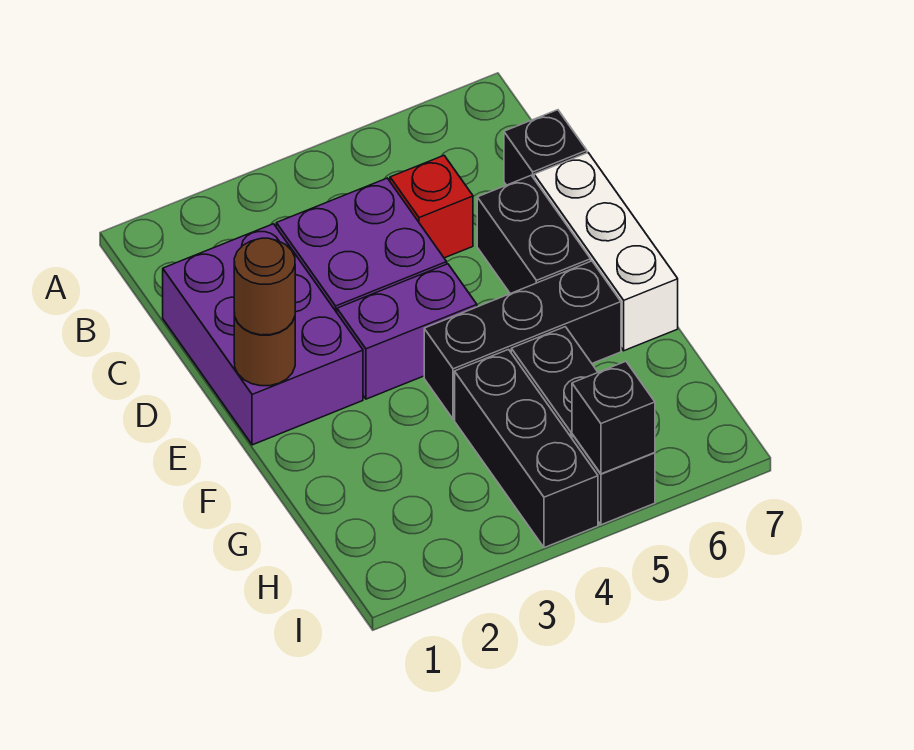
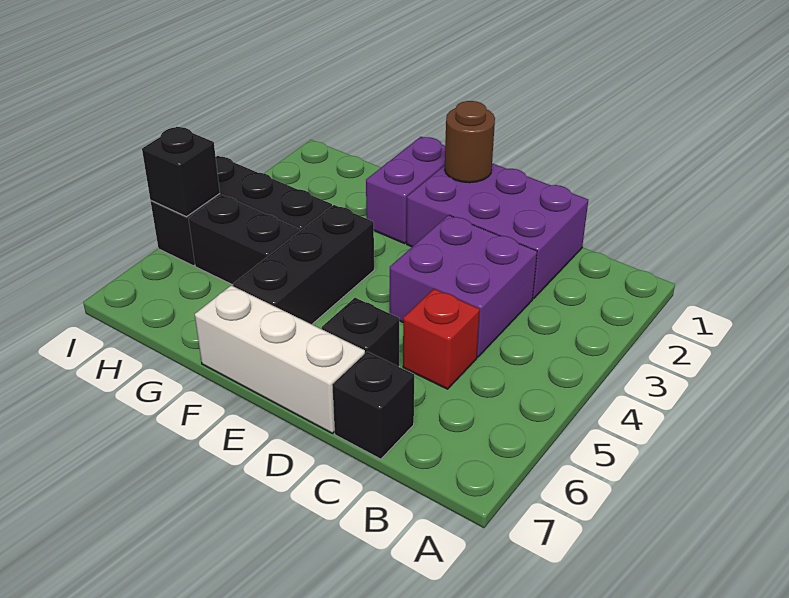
black brick D6:E6 level 1 -> black brick D6 level 1
brown round brick E1 level 3 -> none
purple brick E3:E4 level 1 -> purple brick F1:F2 level 1

